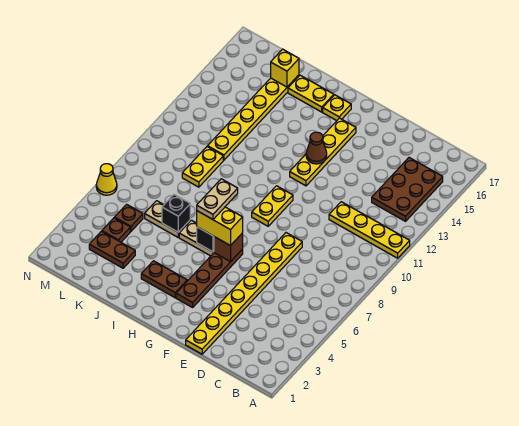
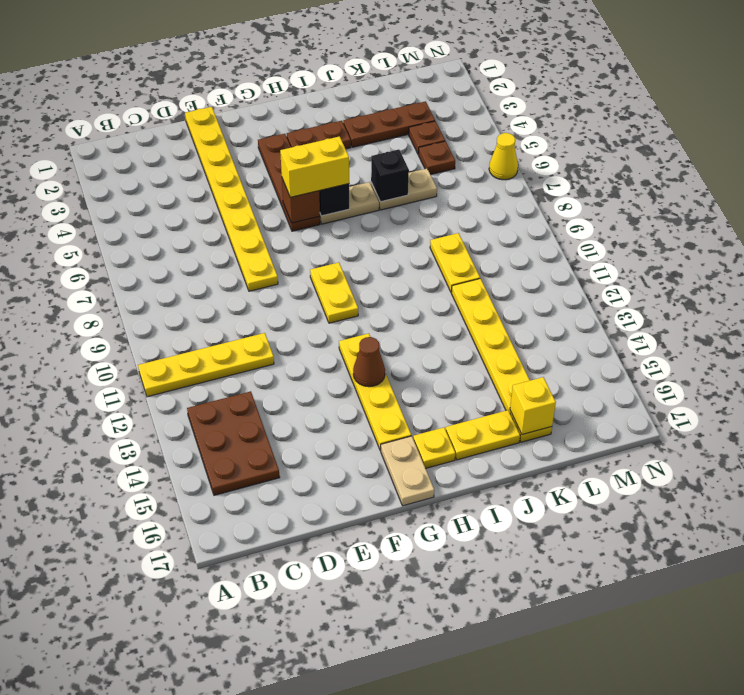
tan plate H6:H7 level 4 -> tan plate G16:G17 level 1
brown plate K3:L3 level 1 -> brown plate J3:L3 level 1

